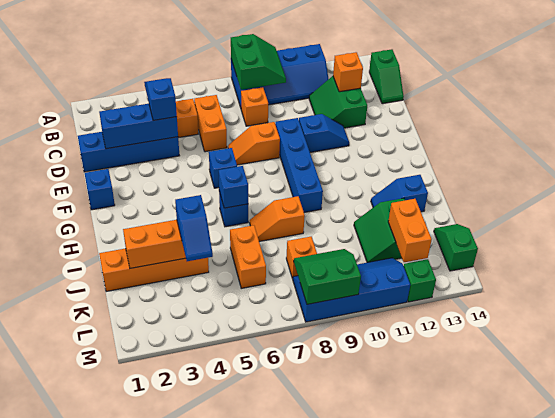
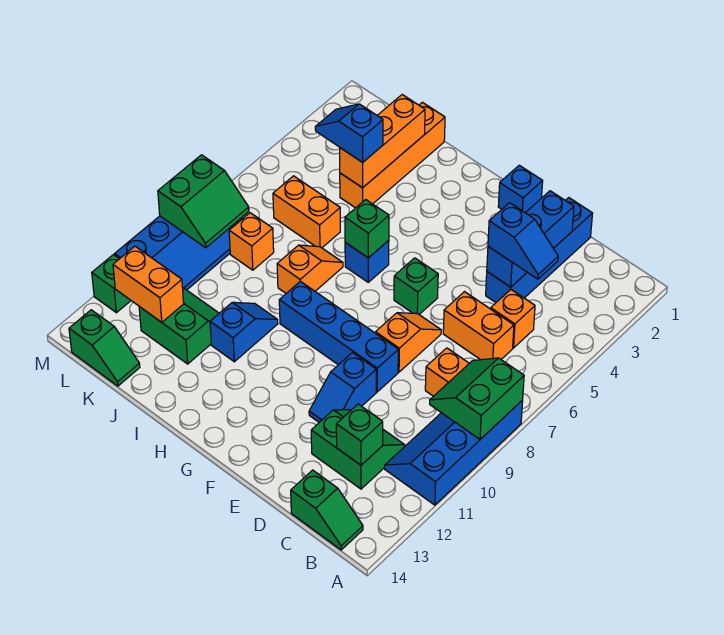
green slope A8:B9 level 2 top 8 -> green slope A8:B9 level 2 top A
green slope B14:C14 level 1 top B -> green slope B14:C14 level 1 top C
orange brick C12 level 2 -> green brick C12 level 2
blue brick F6 level 1 -> green brick F6 level 1
blue brick H6 level 2 -> green brick H6 level 2
blue slope I12:I13 level 1 top 13 -> blue slope I10:I11 level 1 top 11

